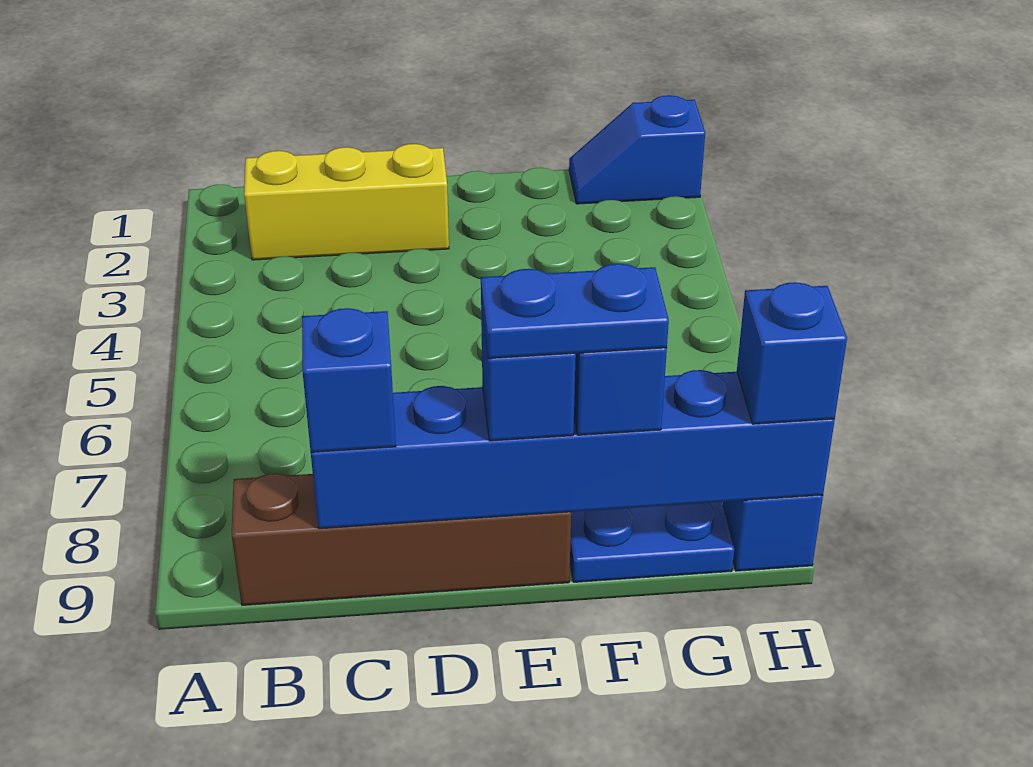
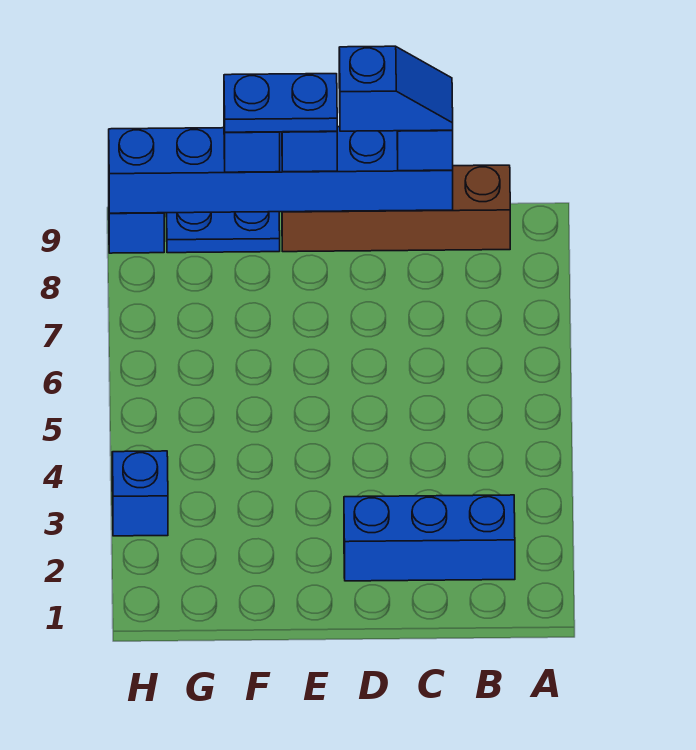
yellow brick B2:D2 level 1 -> blue brick B2:D2 level 1
blue slope G1:H1 level 1 top H -> blue slope C9:D9 level 4 top D
blue brick H9 level 3 -> blue brick H3 level 1

